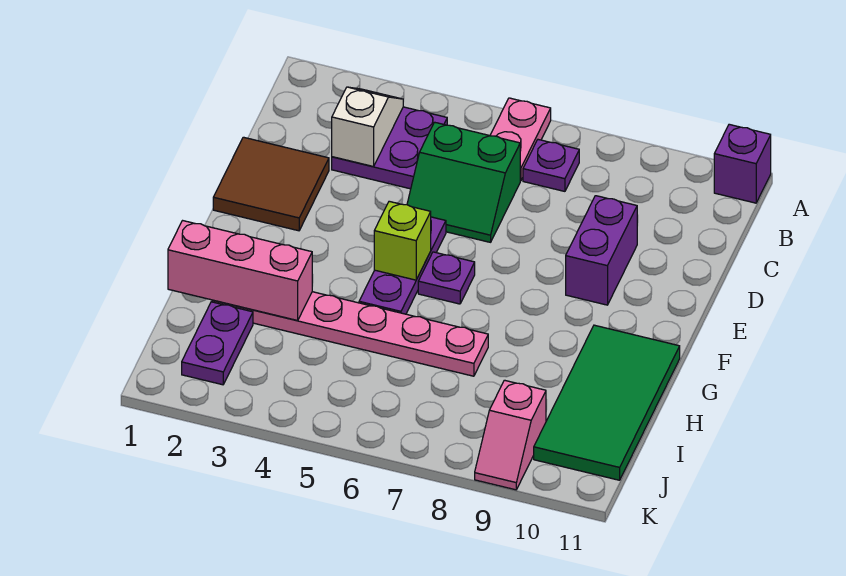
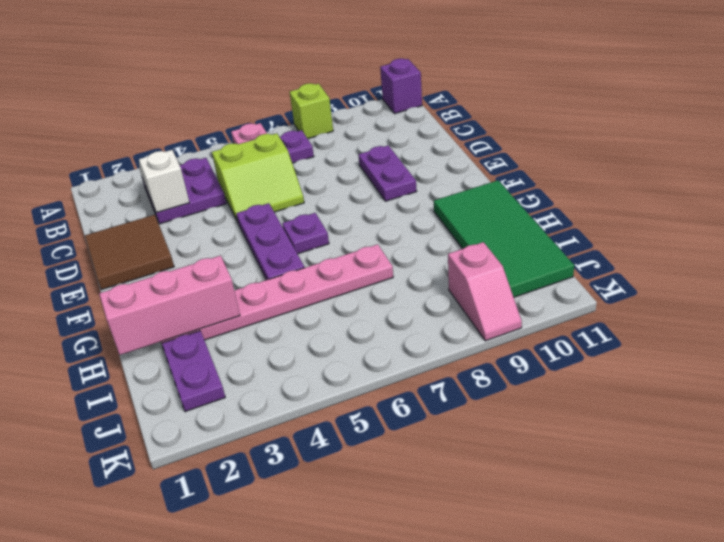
green slope C5:D6 level 1 top C -> lime slope C5:D6 level 1 top C
purple brick D9:E9 level 1 -> purple plate D9:E9 level 1
lime brick F5 level 2 -> lime brick A8 level 1

